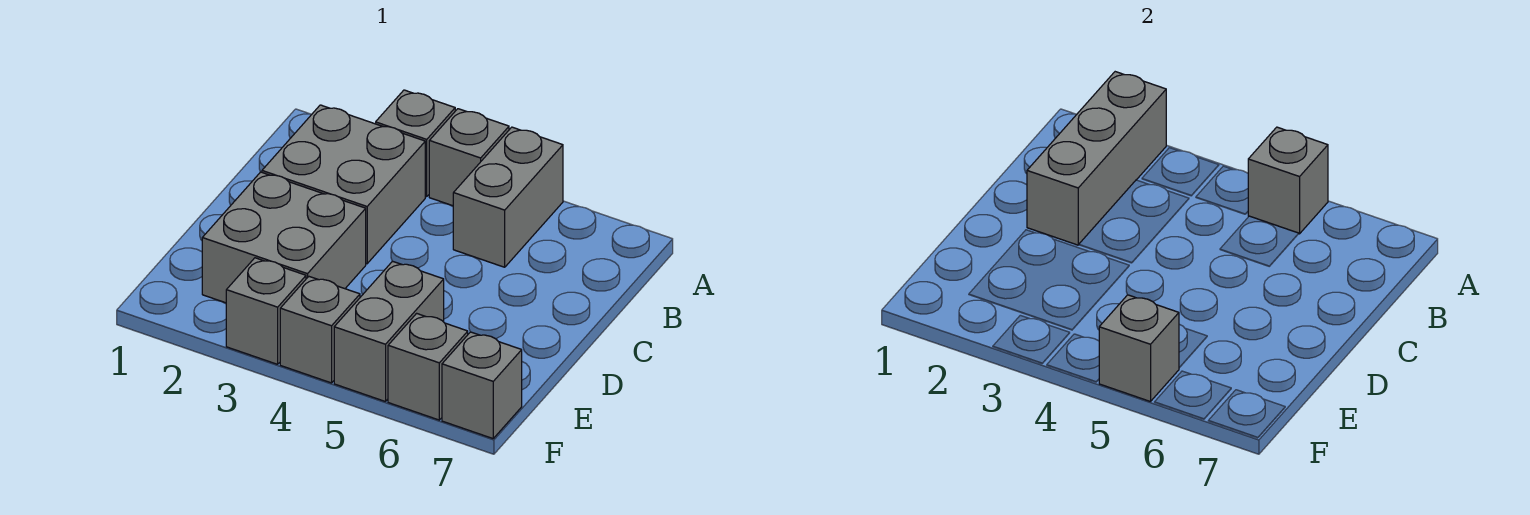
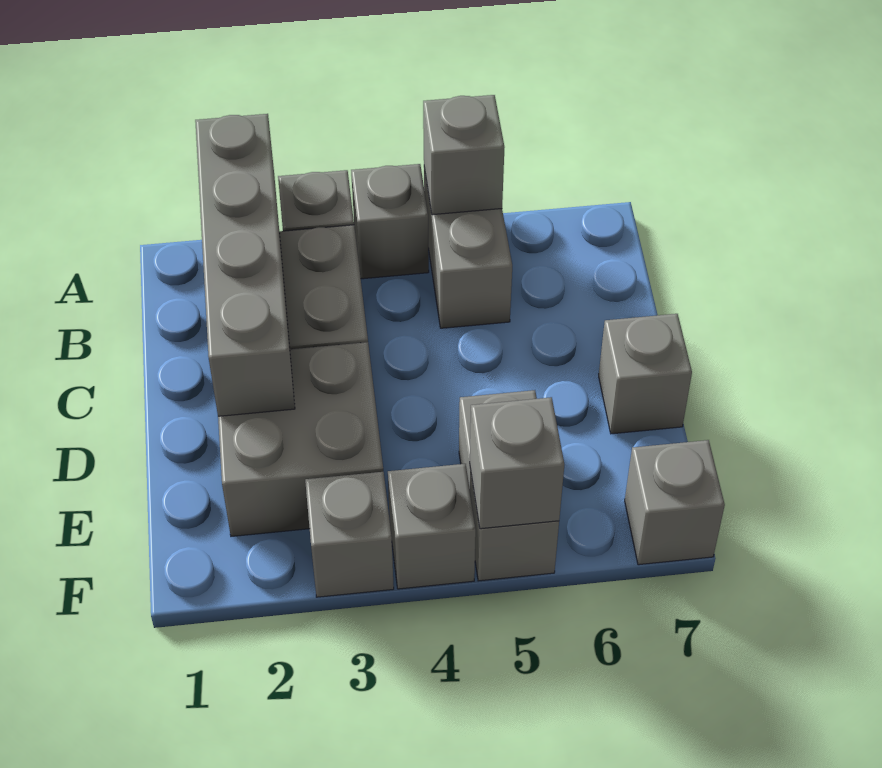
grey brick A2:C2 level 2 -> grey brick A2:D2 level 2
grey brick F6 level 1 -> grey brick D7 level 1

